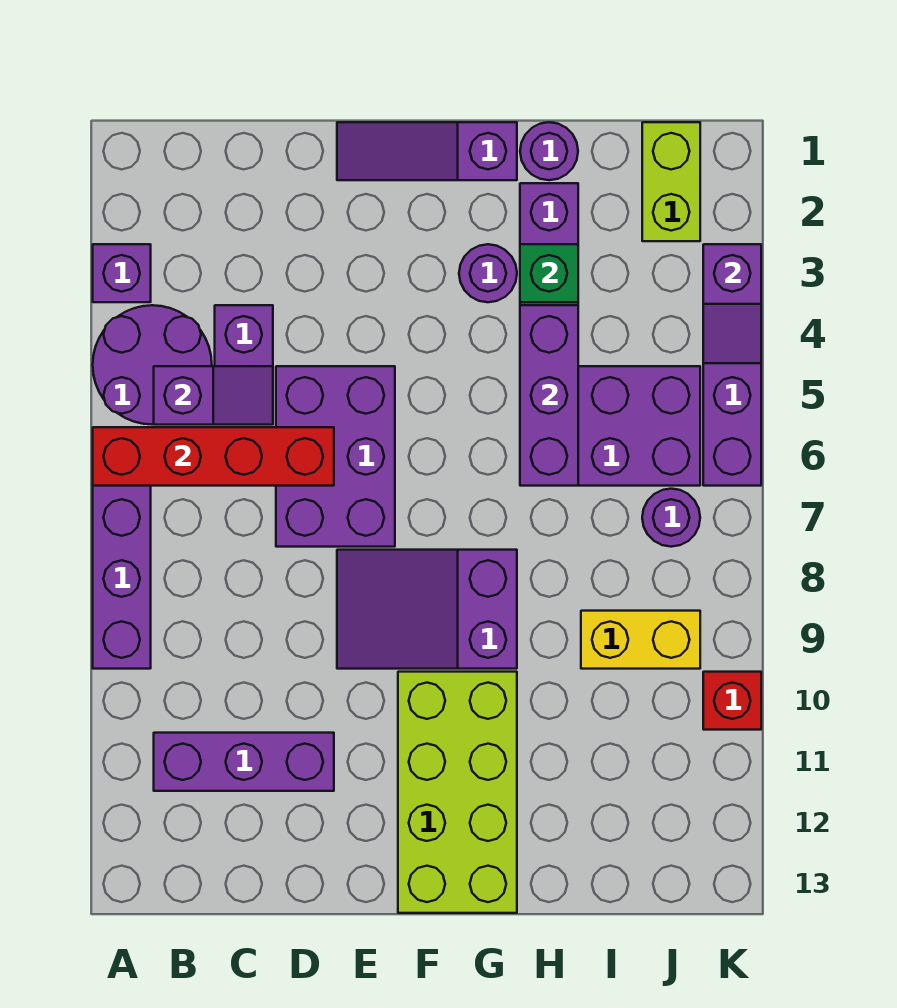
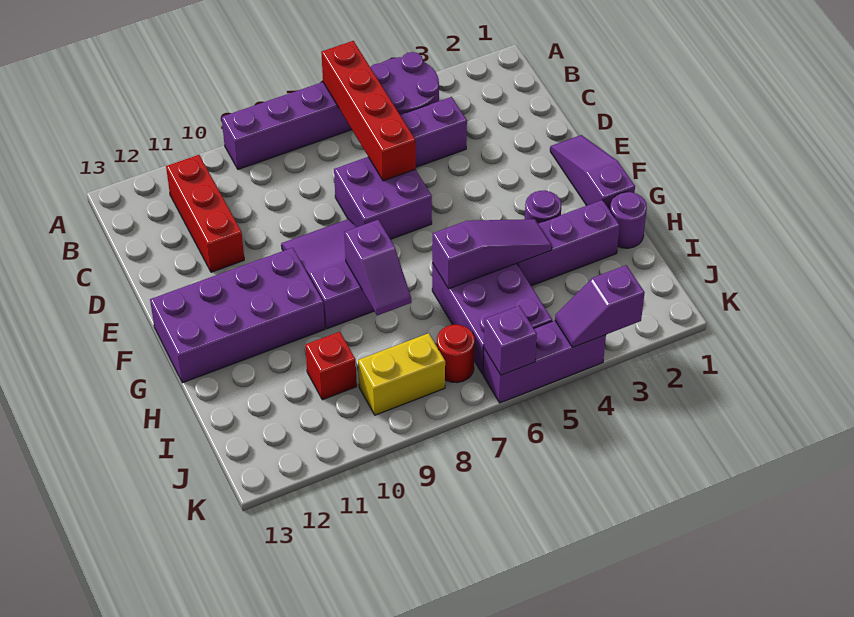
purple brick A3 level 1 -> purple brick K6 level 2
purple slope B5:C5 level 2 top B -> purple slope G8:H8 level 2 top G
purple brick B11:D11 level 1 -> red brick B11:D11 level 1
purple brick D5:E7 level 1 -> purple brick D6:E7 level 1
lime brick F10:G13 level 1 -> purple brick F10:G13 level 1
green brick H3 level 2 -> none
purple brick H4:H6 level 2 -> purple slope H4:H6 level 2 top 6
yellow brick I9:J9 level 1 -> yellow brick J8:J9 level 1
lime brick J1:J2 level 1 -> none
purple round brick J7 level 1 -> red round brick J7 level 1
red brick K10 level 1 -> red brick I10 level 1

